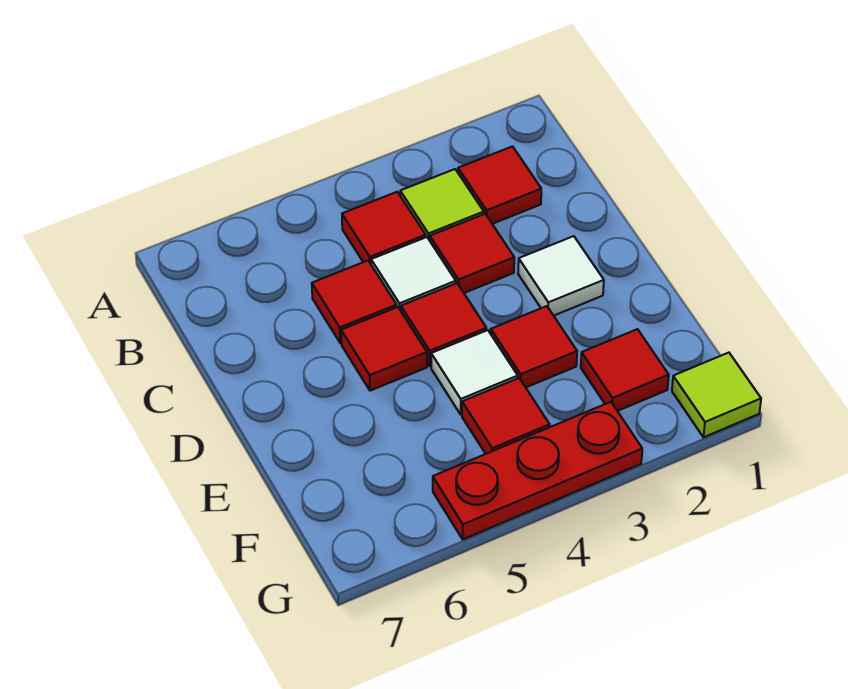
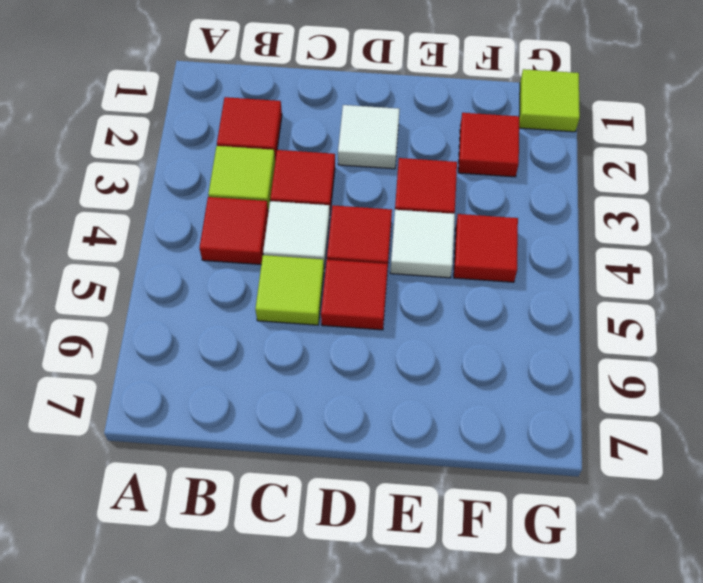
red tile C5 level 1 -> lime tile C5 level 1
red plate G3:G5 level 1 -> none

